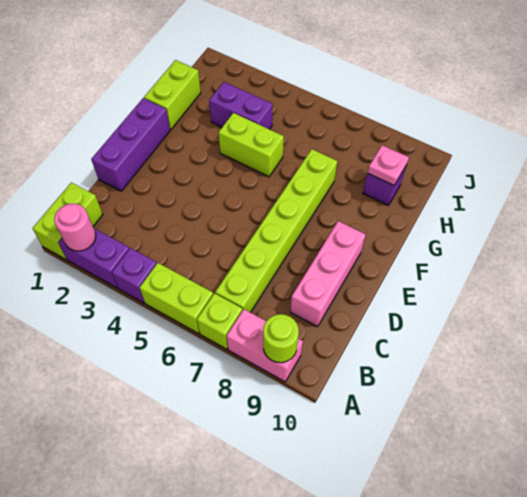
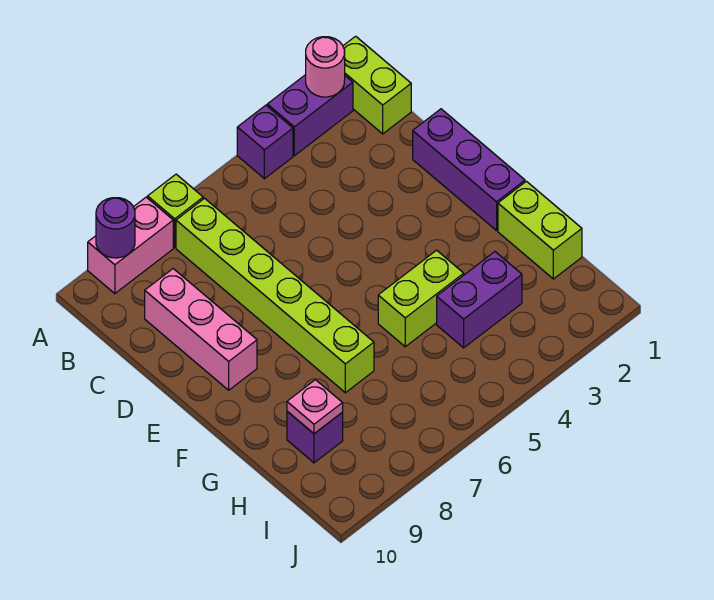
lime brick A5:A6 level 1 -> none
lime round brick A9 level 2 -> purple round brick A9 level 2

